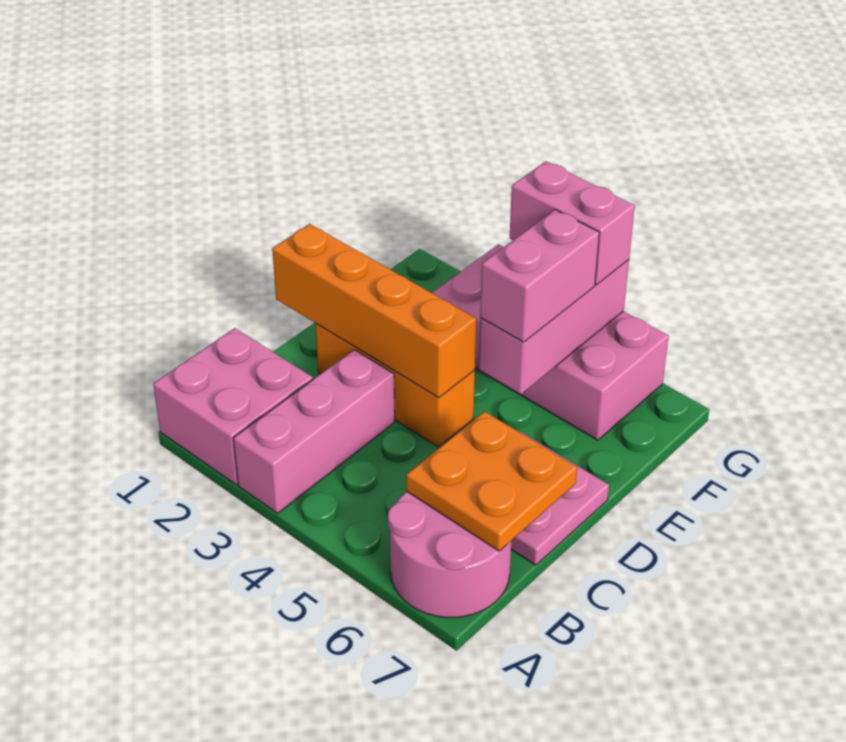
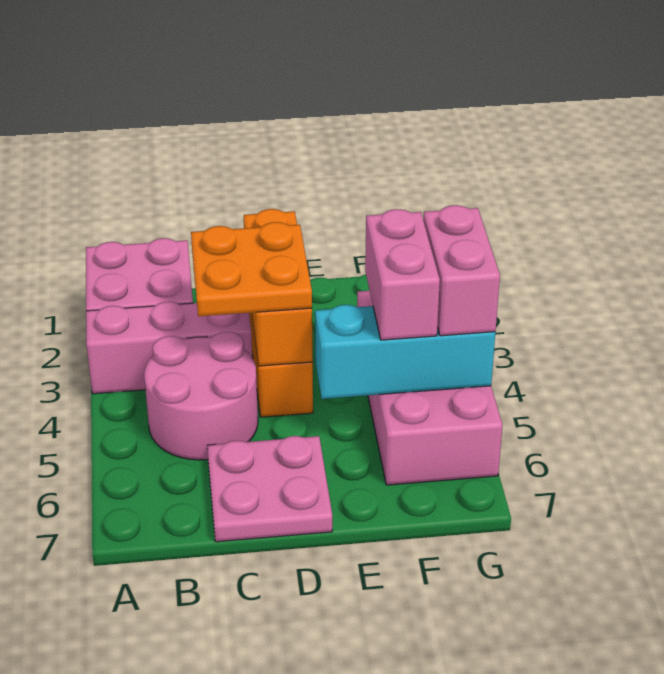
pink round brick A6:B7 level 1 -> pink round brick B4:C5 level 1
orange plate B6:C7 level 2 -> orange plate C3:D4 level 3
orange brick D1:D4 level 2 -> orange brick D2:D4 level 2
pink brick E5:G5 level 2 -> cyan brick E5:G5 level 2
pink brick E5:F5 level 3 -> pink brick F4:F5 level 3

